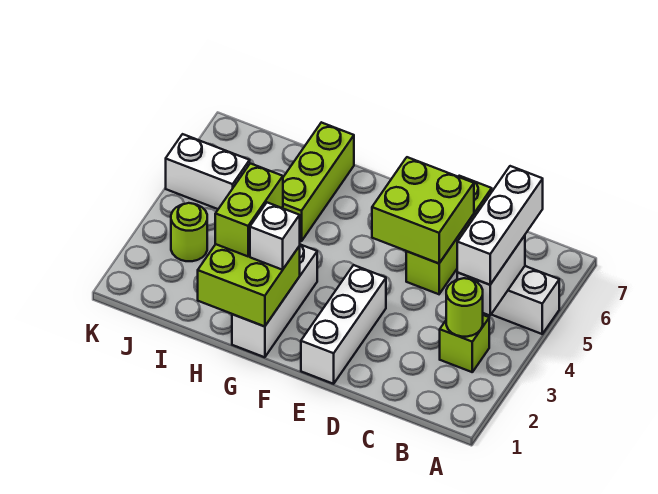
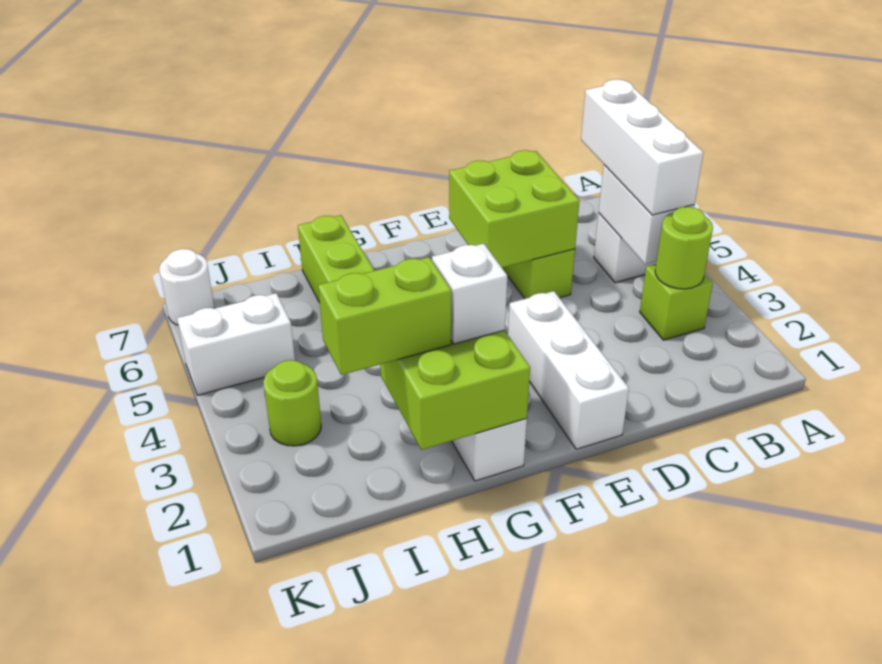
lime brick H2:H3 level 3 -> lime brick H2:I2 level 3
none -> white round brick K7 level 1

